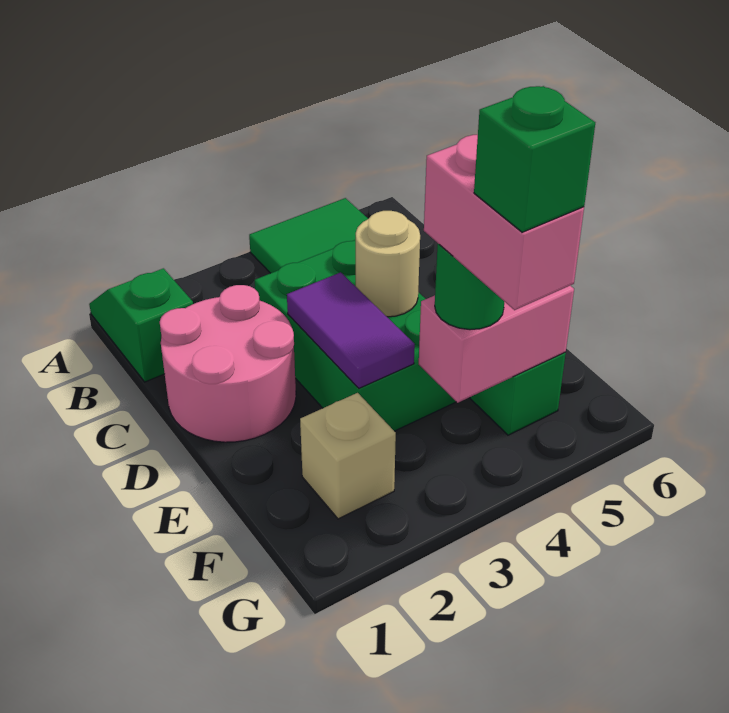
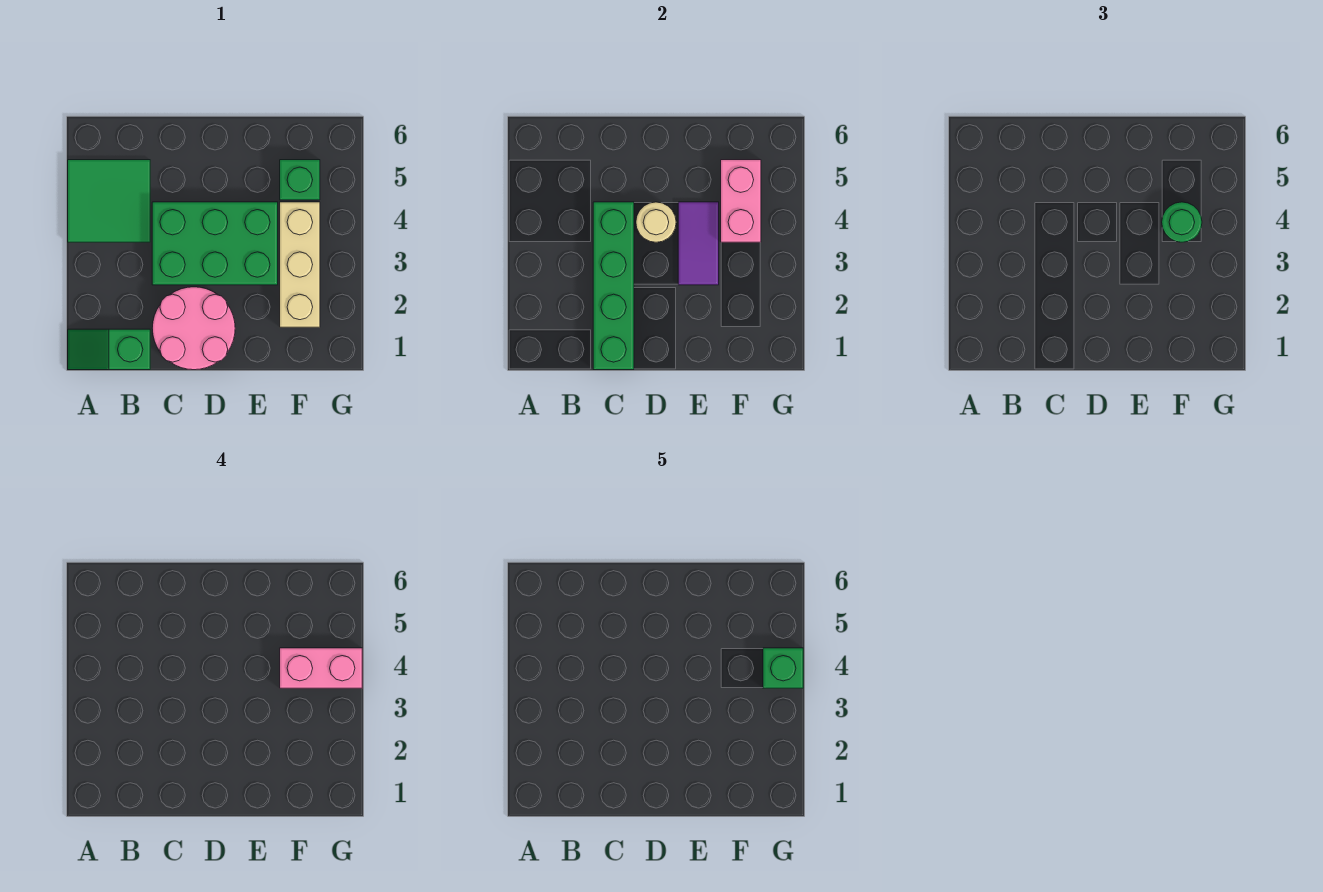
none -> green brick C1:C4 level 2
purple tile D3:E3 level 2 -> purple tile E3:E4 level 2
tan brick F2 level 1 -> tan brick F2:F4 level 1

